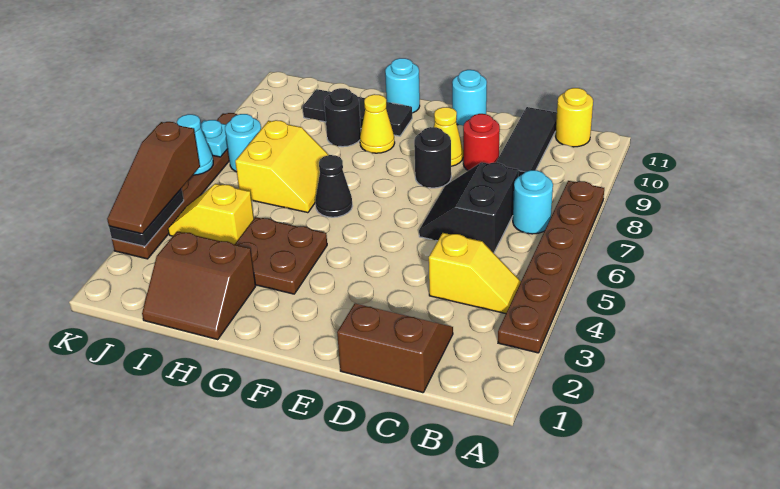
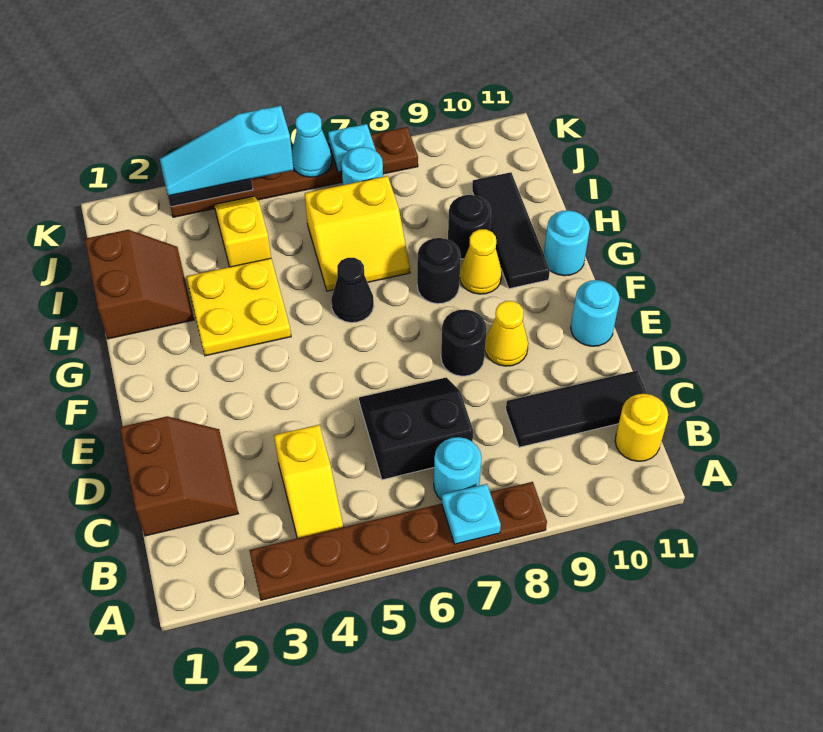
none -> cyan plate A7 level 2
red round brick D9 level 1 -> none
brown plate G3:H4 level 1 -> yellow plate G3:H4 level 1
none -> black round brick G8 level 1
brown slope H1:I2 level 1 top 2 -> brown slope H1:I2 level 1 top 1
brown slope K3:K5 level 3 top 5 -> cyan slope K3:K5 level 3 top 5

